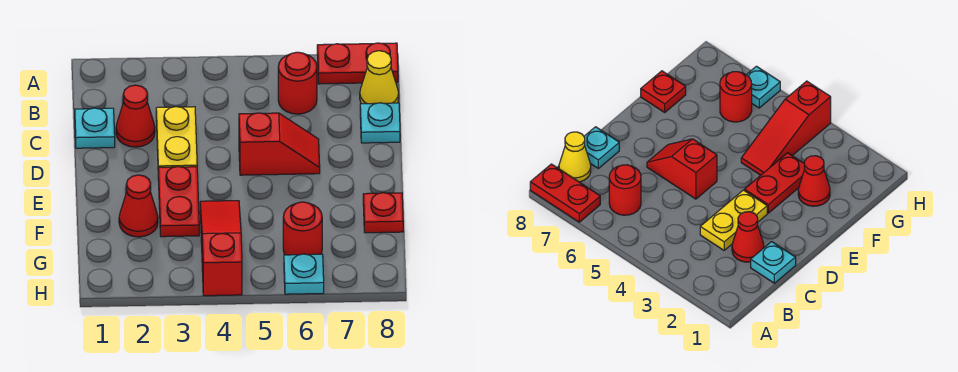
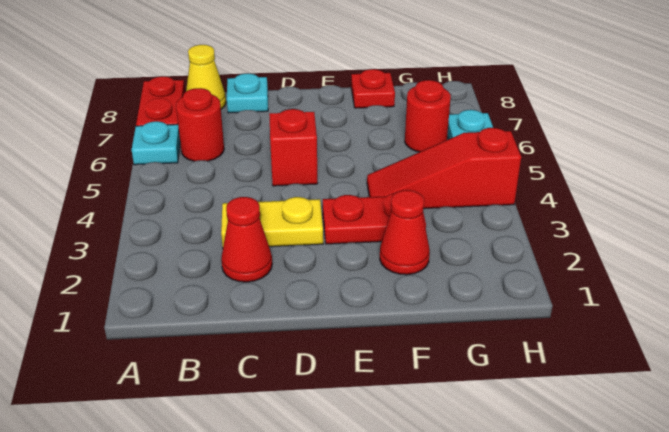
cyan plate C1 level 1 -> cyan plate A6 level 1

